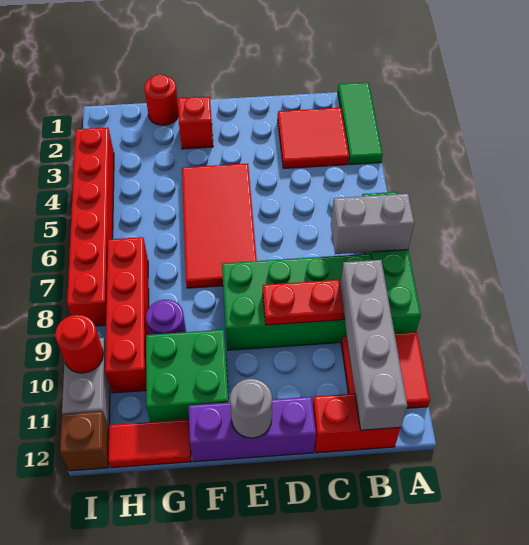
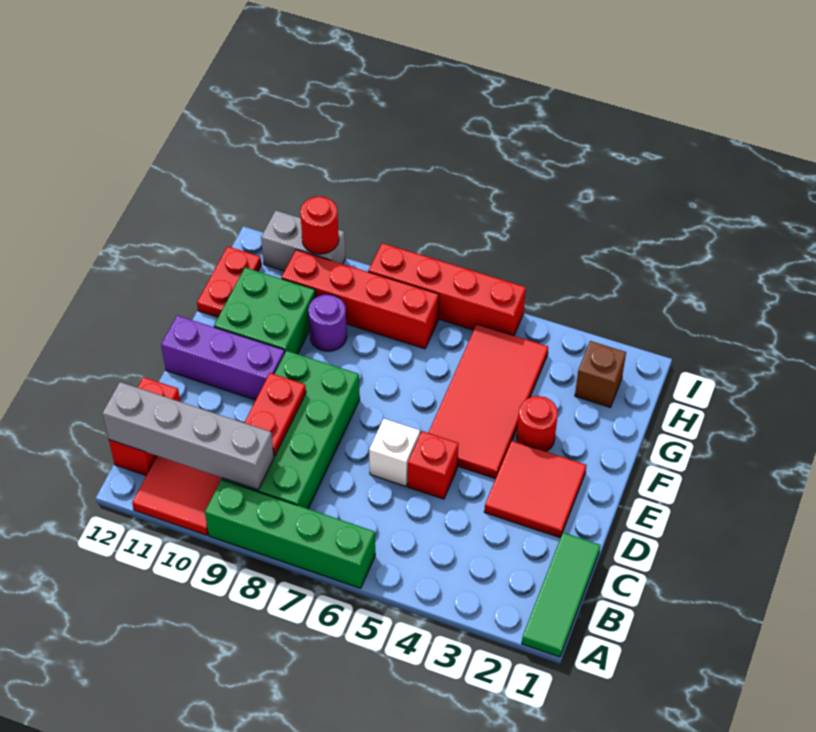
green tile A1:A3 level 1 -> green tile A1:C1 level 1
grey brick A7:B7 level 2 -> none
red tile B2:C3 level 1 -> red tile D2:E3 level 1
none -> white brick D6 level 1
purple brick D12:F12 level 1 -> purple brick E10:E12 level 1
red tile E4:F7 level 1 -> red tile E4:H5 level 1
grey round brick E12 level 2 -> none
red brick F2 level 1 -> red brick D5 level 1
red round brick G1 level 1 -> red round brick F3 level 1
red tile G12:H12 level 1 -> red plate G12:H12 level 1
red brick I3:I8 level 1 -> red brick I5:I8 level 1
brown brick I12 level 1 -> brown brick H2 level 1

